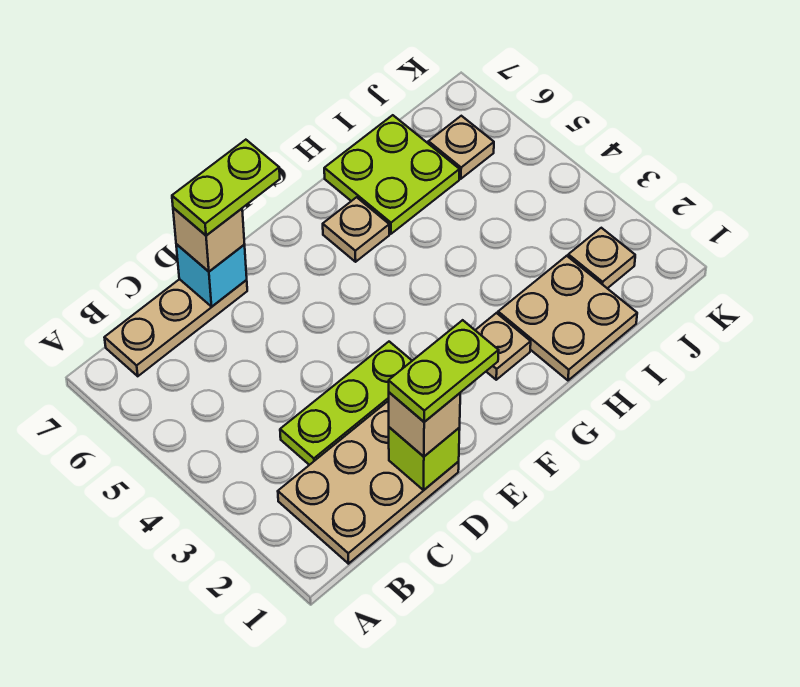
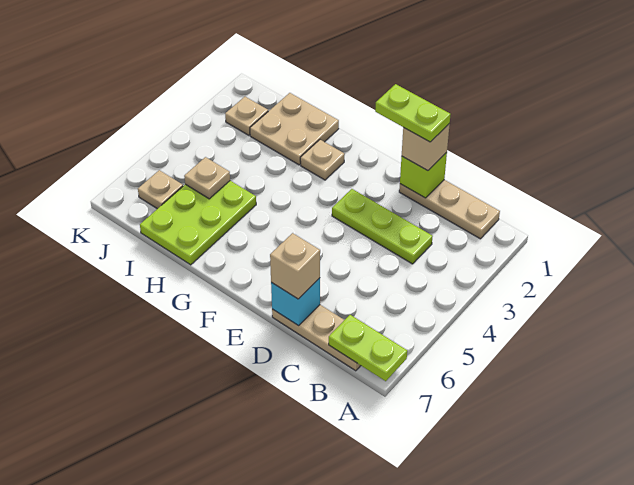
tan plate B1:D2 level 1 -> tan plate B1:D1 level 1
lime plate D7:E7 level 4 -> lime plate A7:B7 level 2
tan plate G6 level 1 -> tan plate I5 level 2
lime plate H6:I7 level 1 -> lime plate H5:I7 level 1

